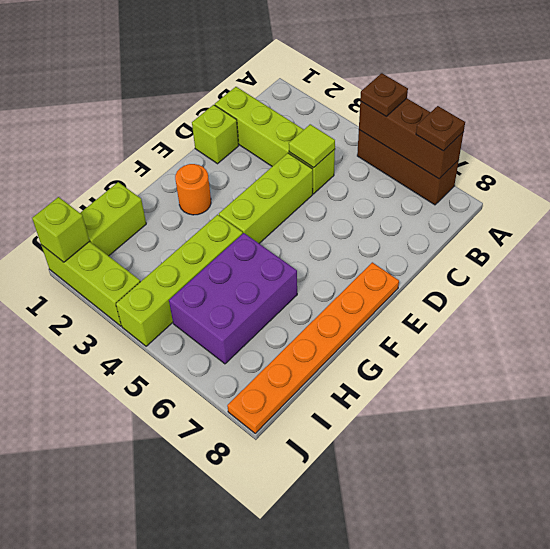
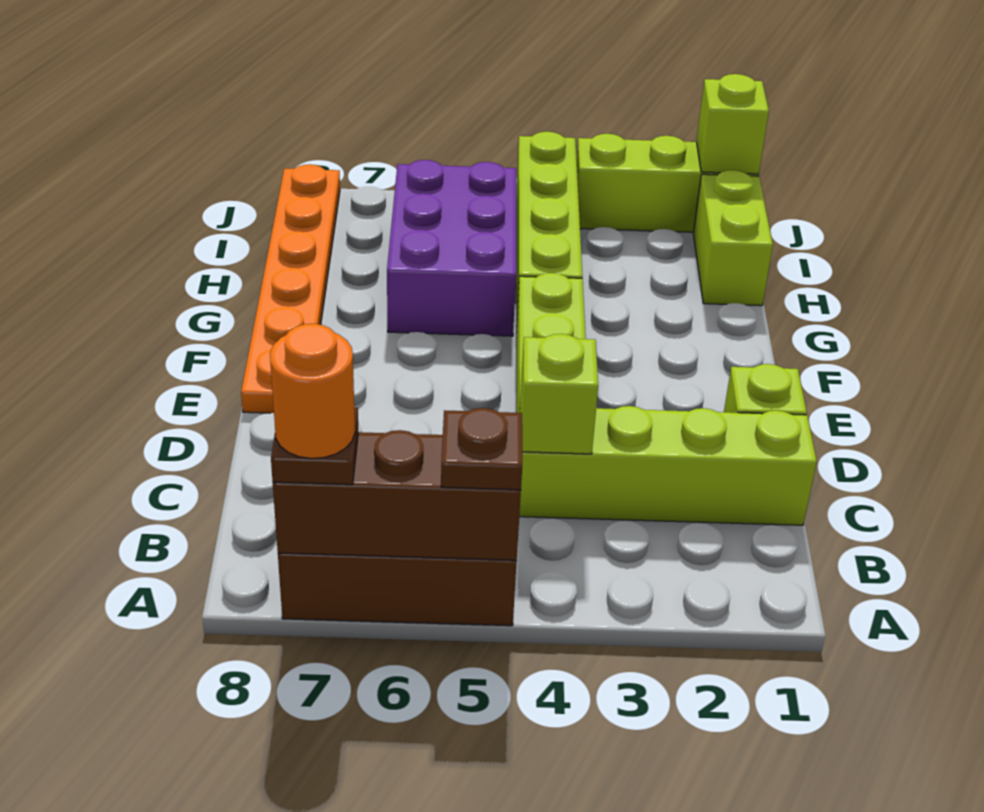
lime tile C4 level 2 -> lime brick C4 level 2
orange round brick F2 level 1 -> orange round brick A7 level 4

